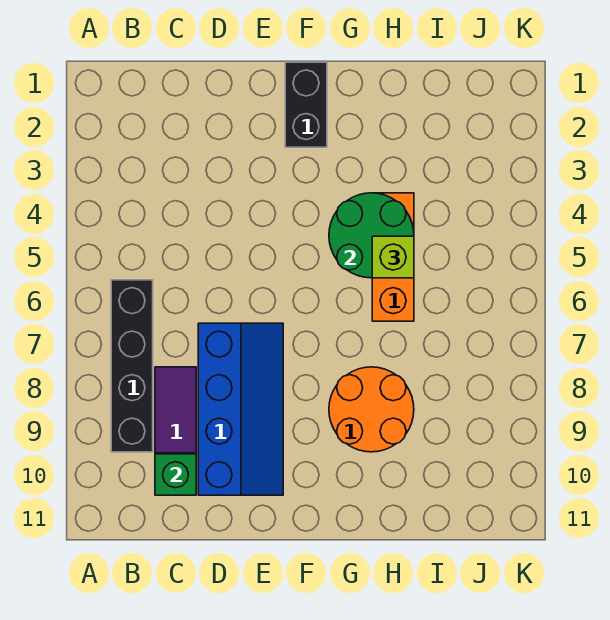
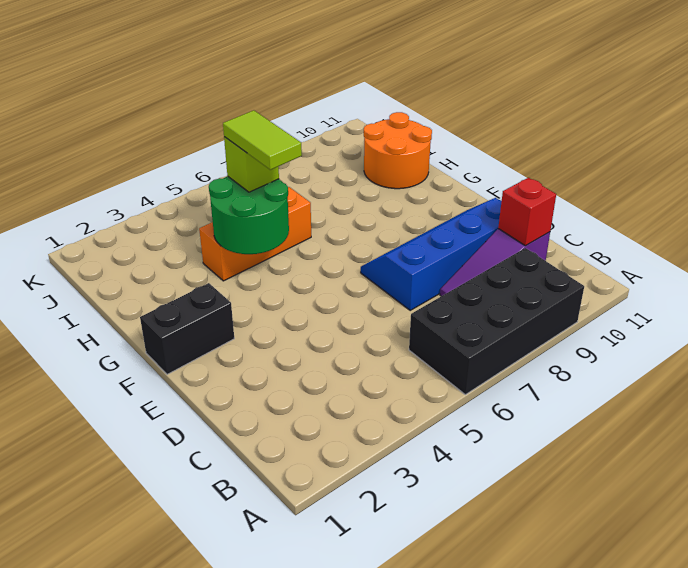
black brick B6:B9 level 1 -> black brick A6:B9 level 1
green brick C10 level 2 -> red brick C10 level 2
none -> lime tile G5:H5 level 4
orange round brick G8:H9 level 1 -> orange round brick H10:I11 level 1

